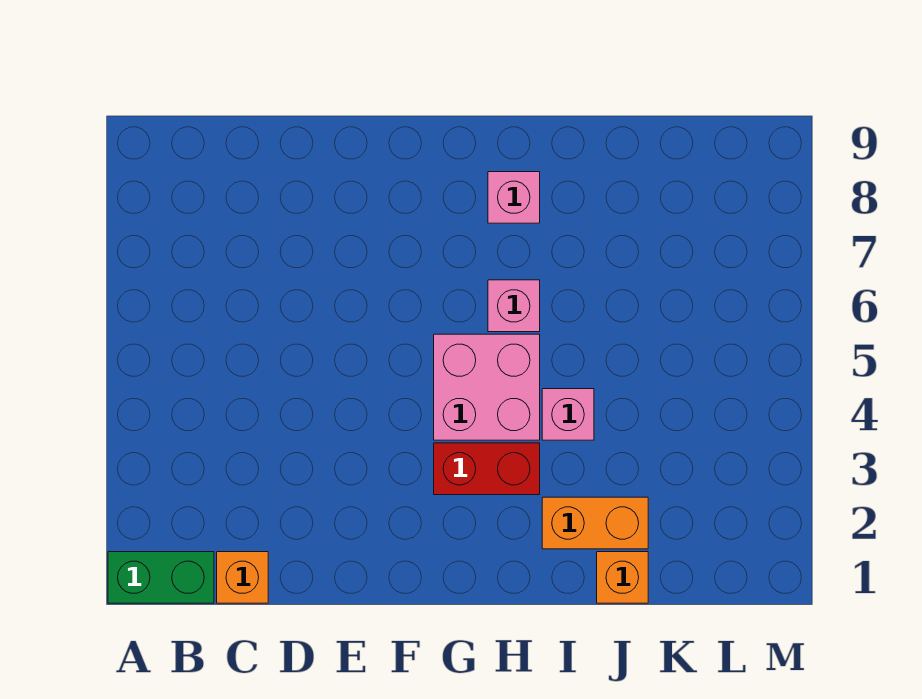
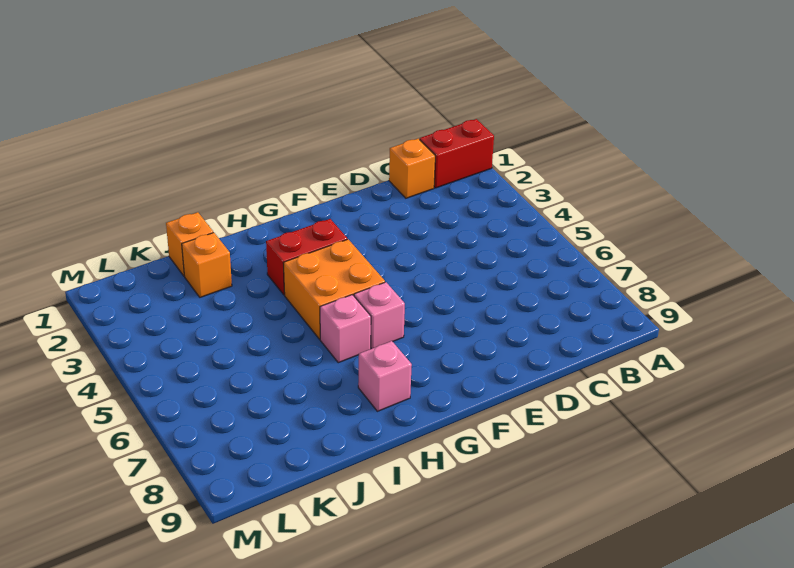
green brick A1:B1 level 1 -> red brick A1:B1 level 1
pink brick G4:H5 level 1 -> orange brick G4:H5 level 1
orange brick I2:J2 level 1 -> orange brick J2 level 1
pink brick I4 level 1 -> pink brick G6 level 1

